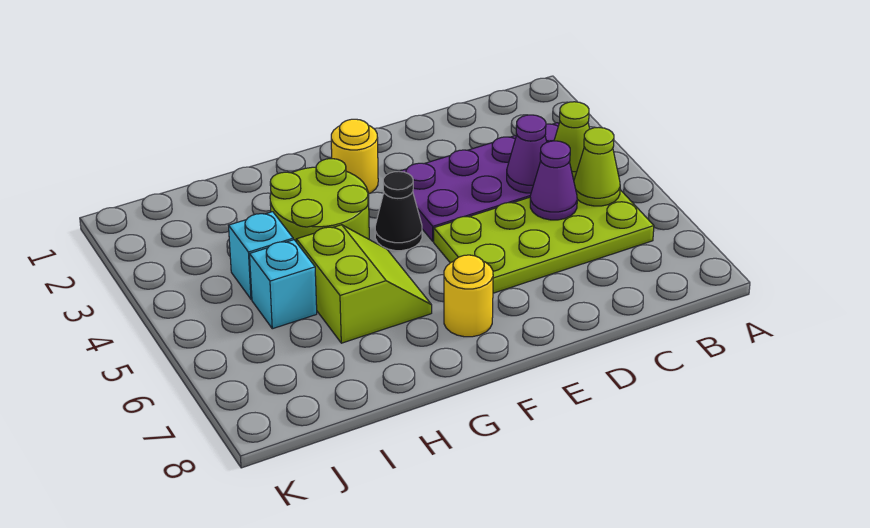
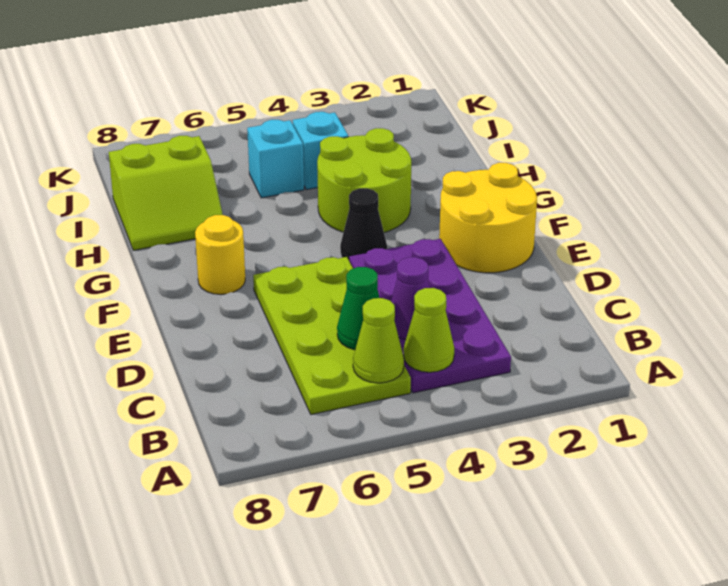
purple cone C5 level 2 -> green cone C5 level 2
yellow round brick F2 level 1 -> yellow round brick E1:F2 level 1
lime slope G5:H6 level 1 top H -> lime slope H7:I8 level 1 top I

